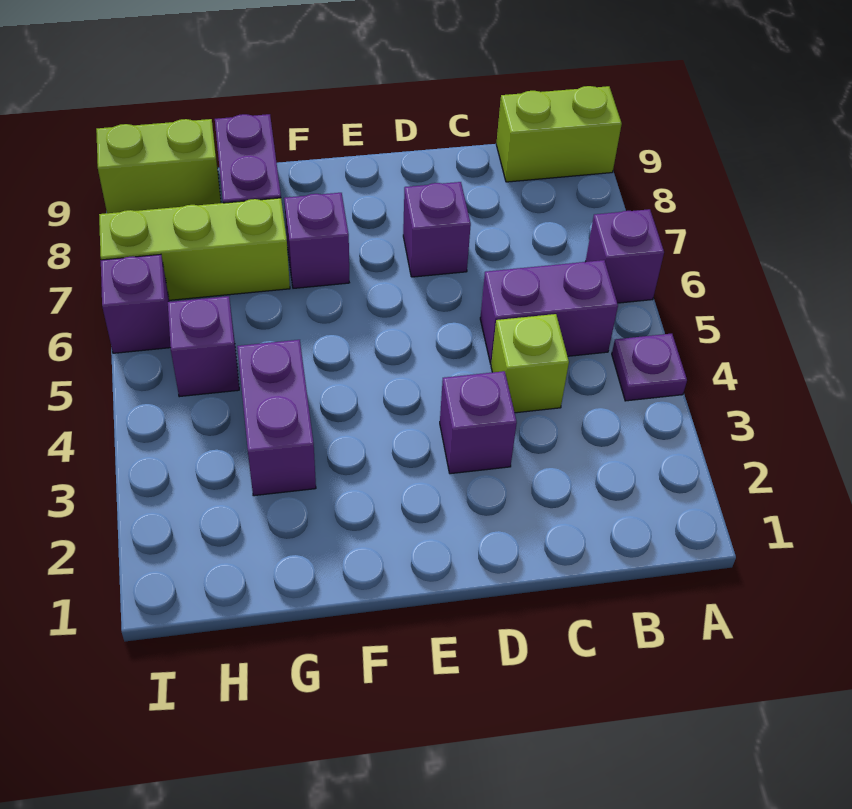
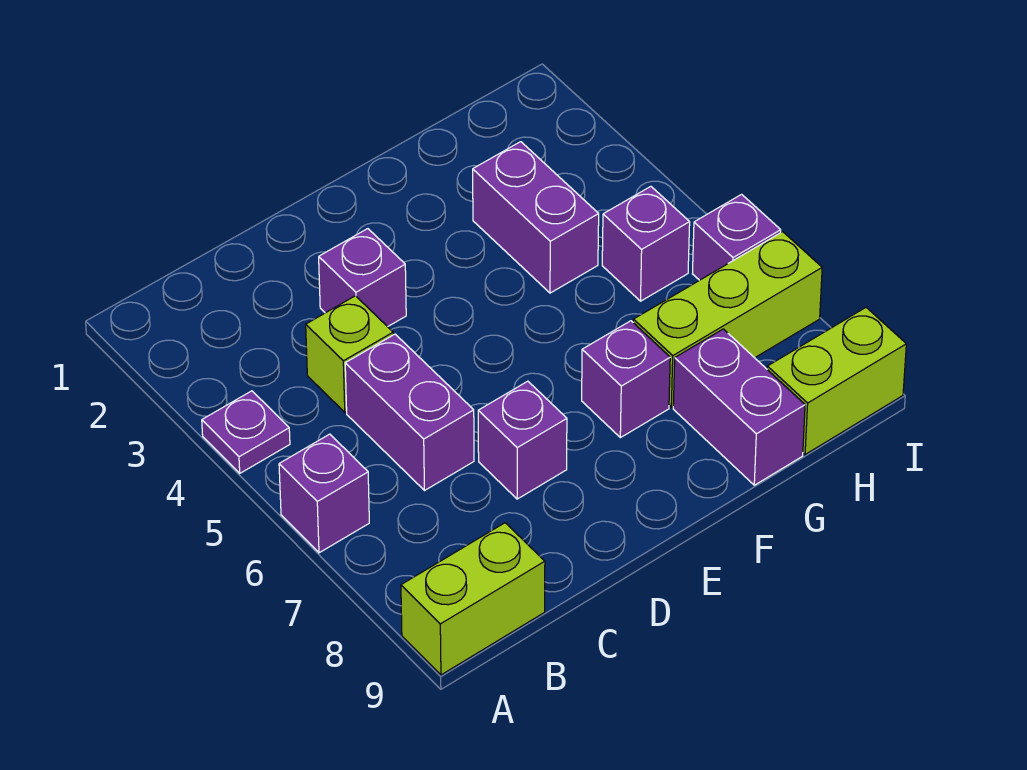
purple brick B5:C5 level 1 -> purple brick C5:C6 level 1

